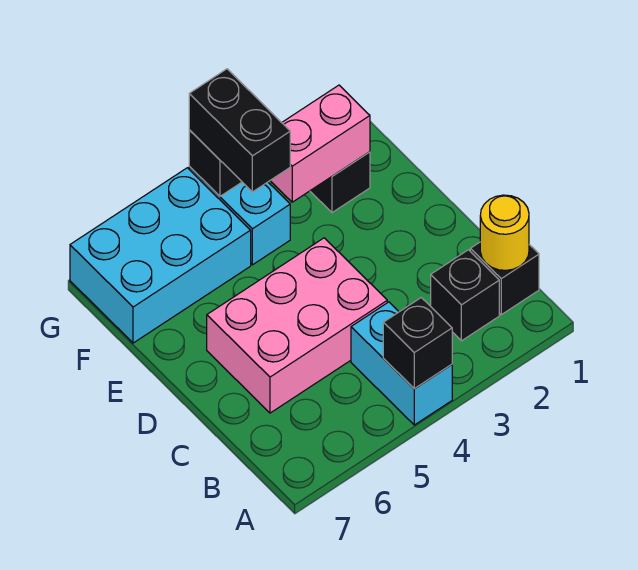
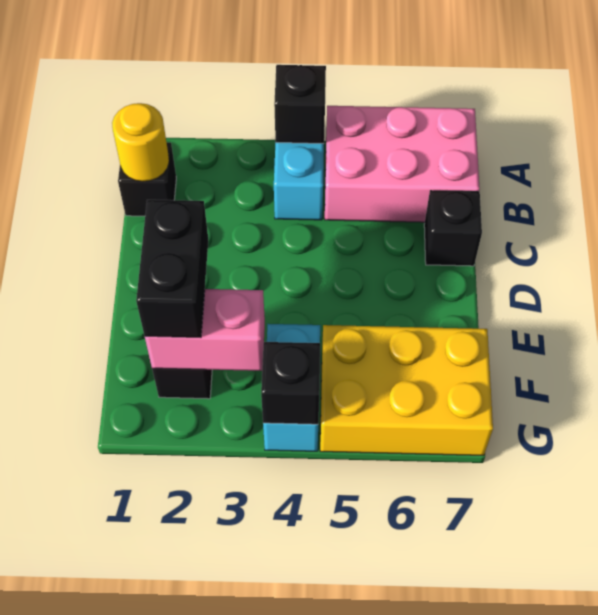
black brick B2 level 1 -> black brick C7 level 1
pink brick C4:D6 level 1 -> pink brick A5:B7 level 1
black brick F4:G4 level 3 -> black brick E2:F2 level 3
cyan brick F5:G7 level 1 -> yellow brick F5:G7 level 1

